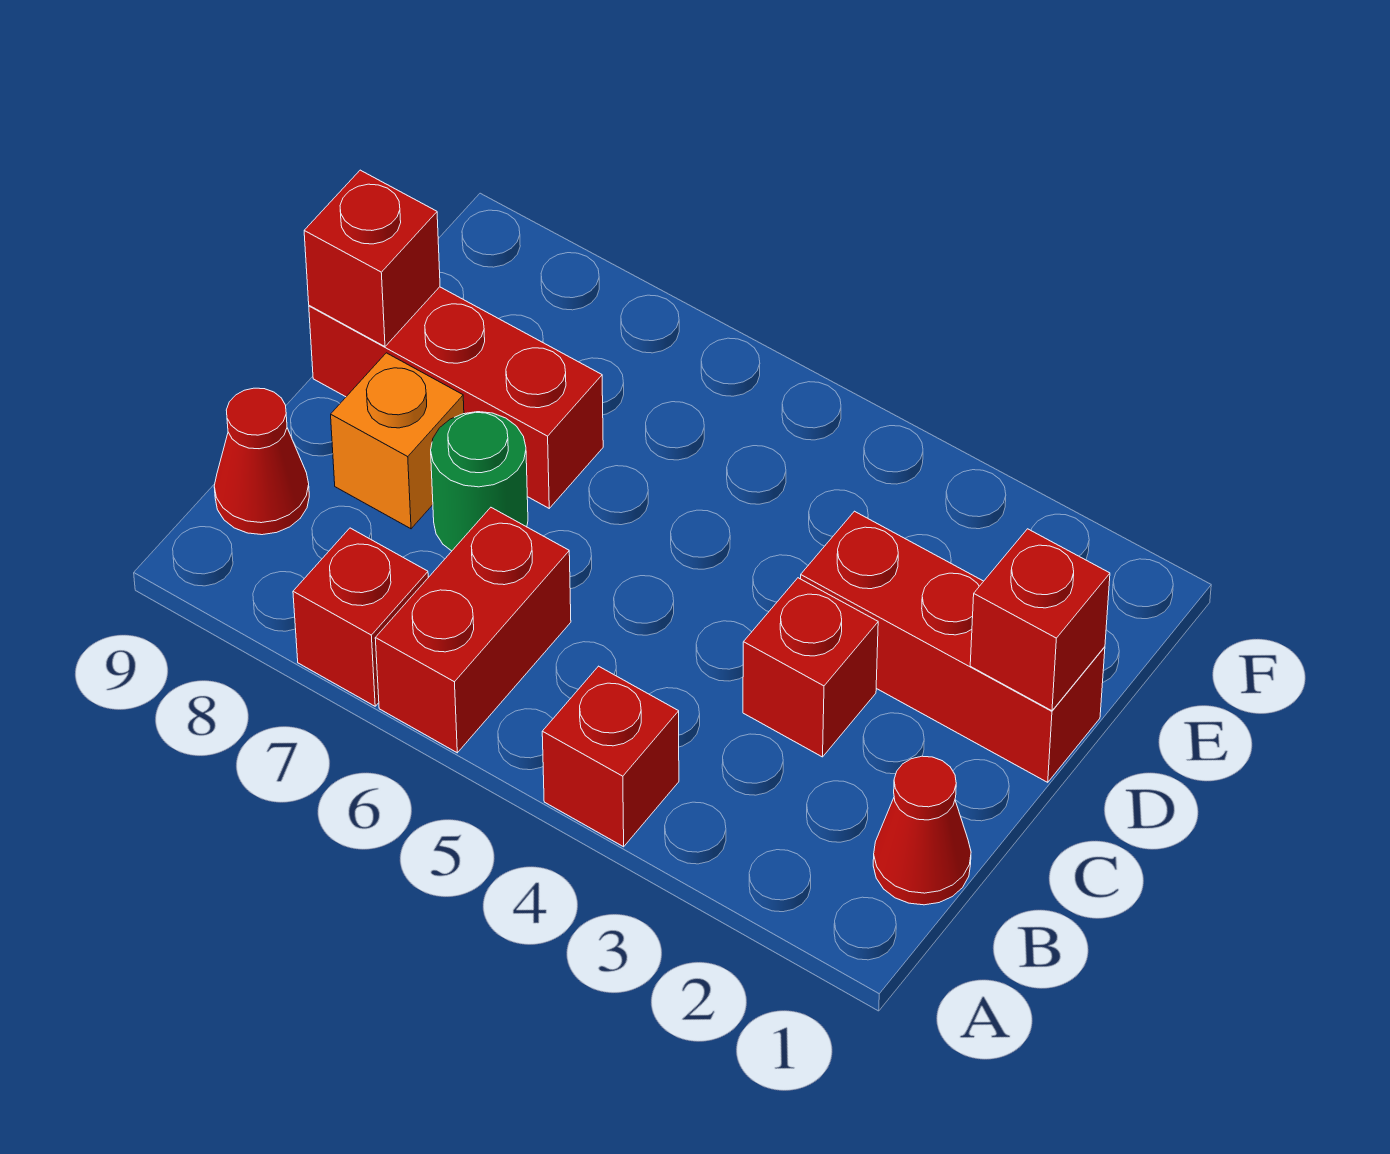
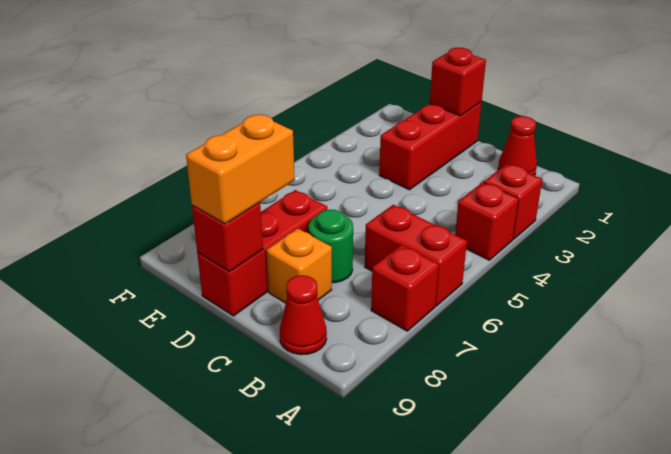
red brick C3 level 1 -> red brick A3 level 1
none -> orange brick D8:D9 level 3

